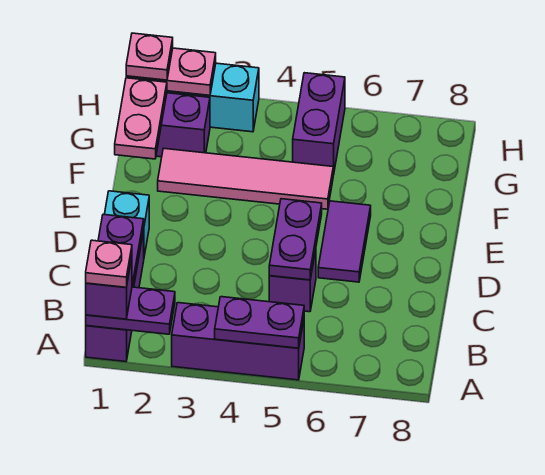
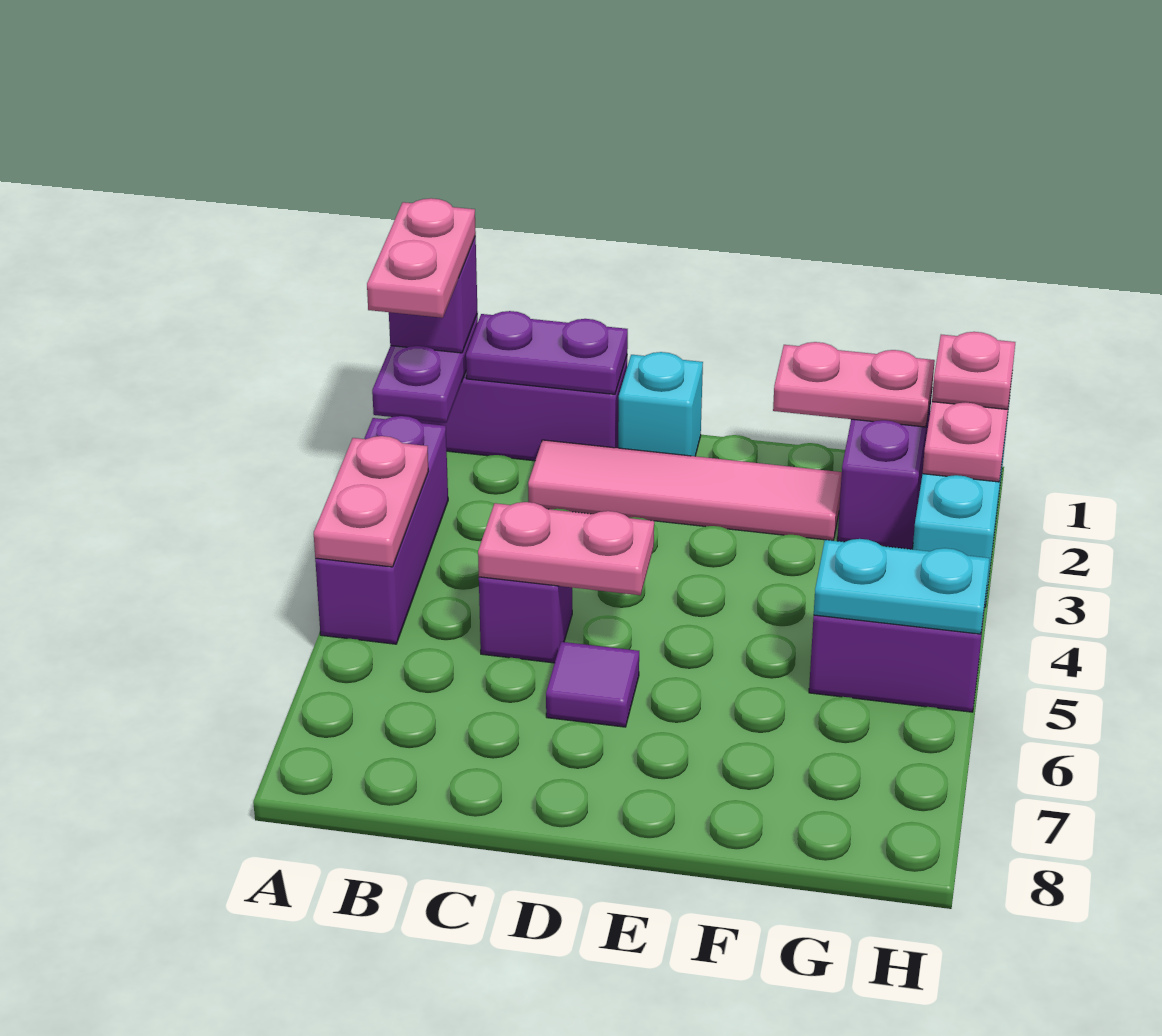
pink plate A1 level 4 -> pink plate A1:A2 level 4
purple plate A4:A5 level 2 -> pink plate A4:A5 level 2
purple plate C5:D5 level 2 -> pink plate C5:D5 level 2
purple tile D6:E6 level 1 -> purple tile D6 level 1
pink tile F2:F5 level 1 -> pink tile C2:F2 level 1
none -> cyan plate G5:H5 level 2

